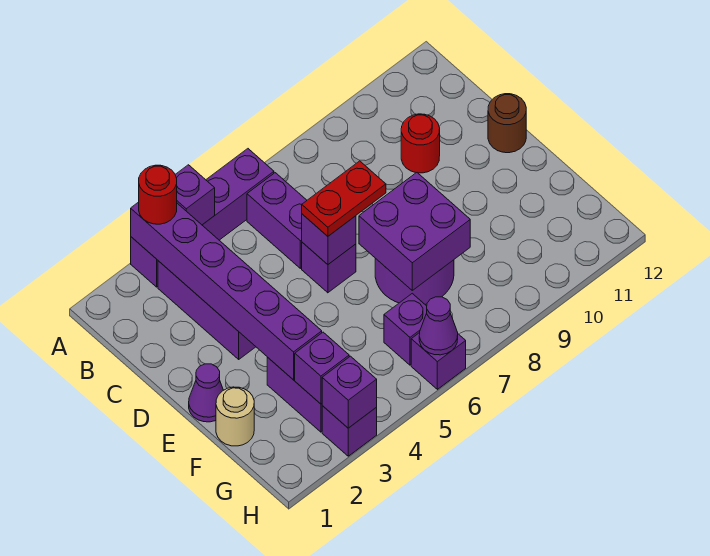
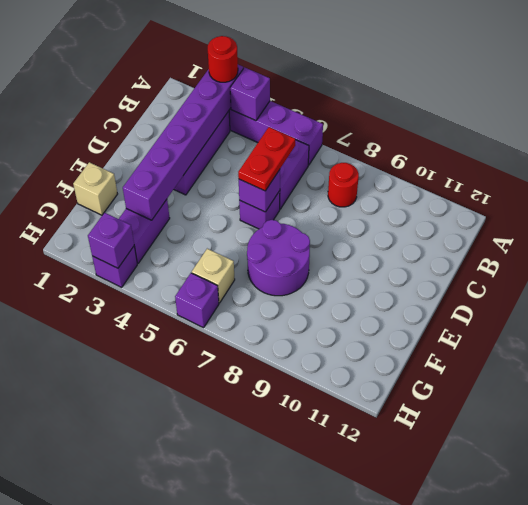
red round brick C10 level 1 -> red round brick B8 level 1
red plate D6:D7 level 3 -> red plate C6:D6 level 3
brown round brick D12 level 1 -> none
purple cone E1 level 1 -> none
purple brick E7:F8 level 2 -> none
tan round brick F1 level 1 -> tan brick F1 level 1
purple brick G3 level 2 -> none
purple brick G6 level 1 -> tan brick G6 level 1
purple cone H6 level 2 -> none

